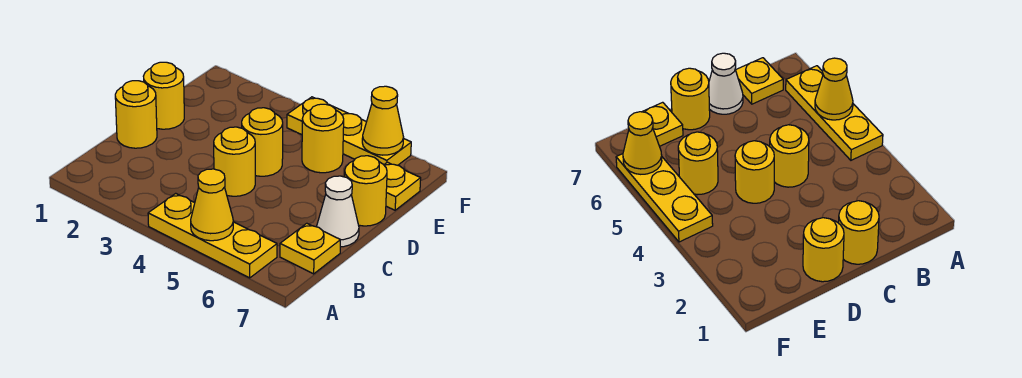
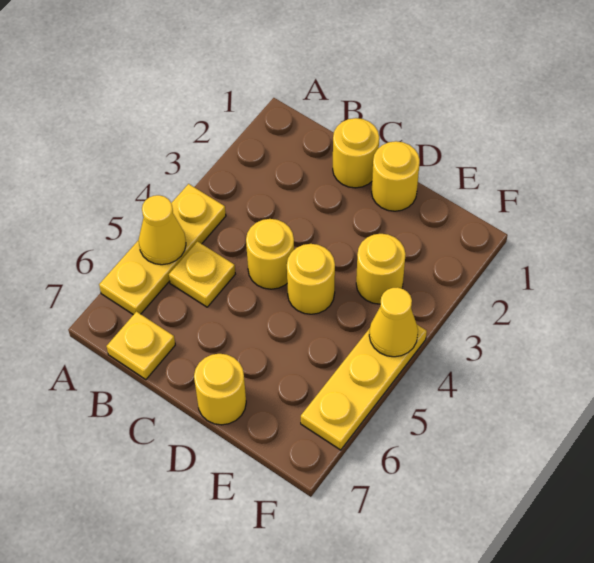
white cone C7 level 1 -> none
yellow round brick E5 level 1 -> yellow round brick E3 level 1
yellow plate E7 level 1 -> yellow plate B5 level 1
yellow cone F6 level 2 -> yellow cone F4 level 2

